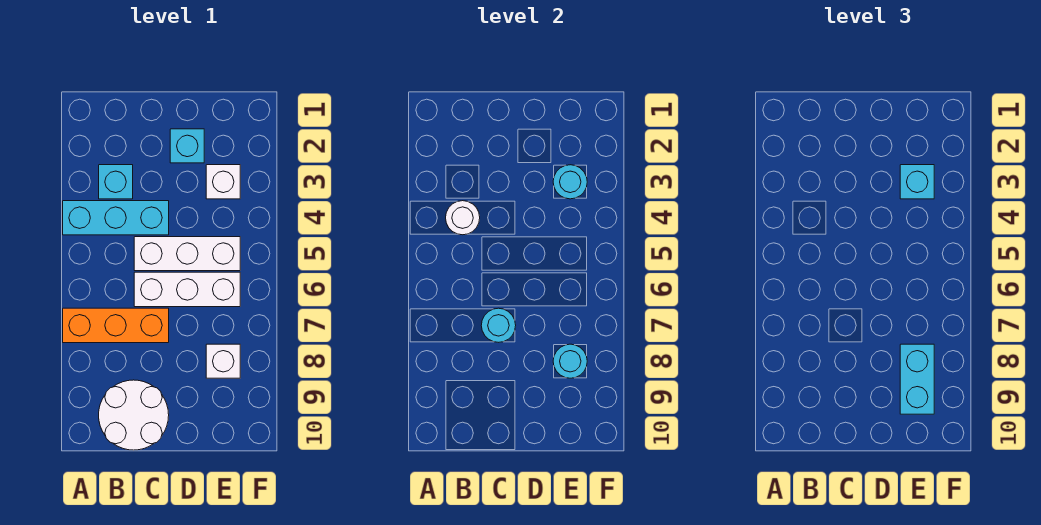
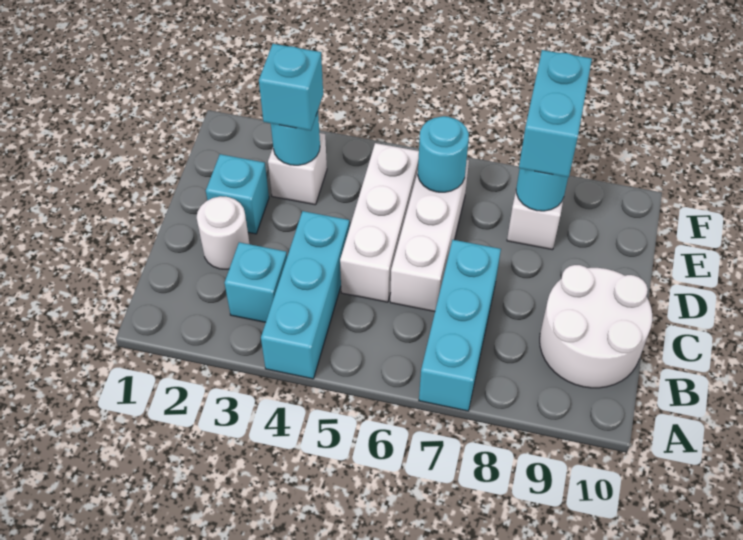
orange brick A7:C7 level 1 -> cyan brick A7:C7 level 1
white round brick B4 level 2 -> white round brick C2 level 1
cyan round brick C7 level 2 -> cyan round brick E6 level 2
cyan brick E8:E9 level 3 -> cyan brick E8:F8 level 3

